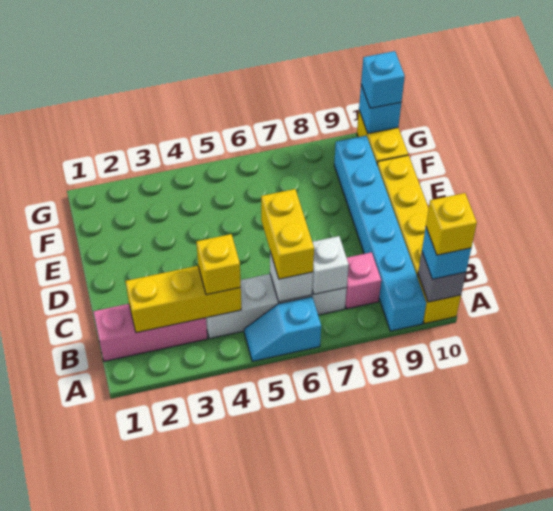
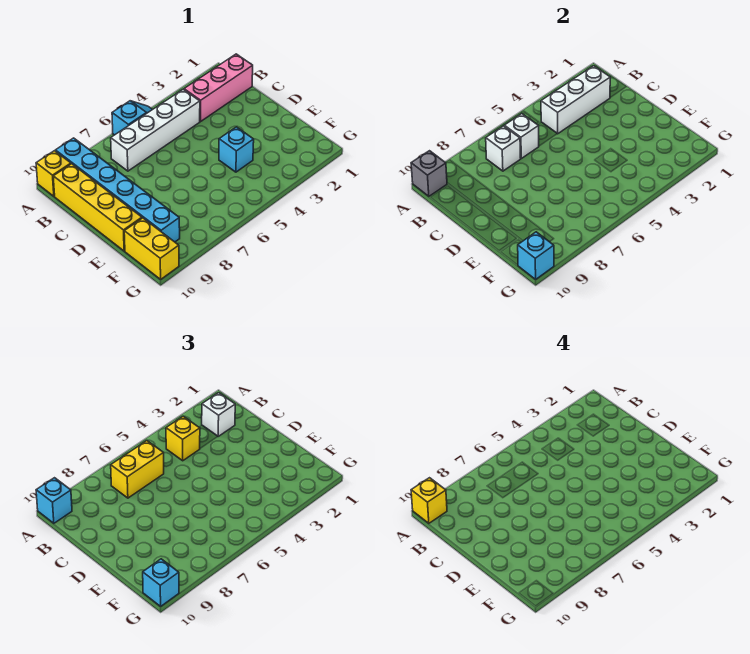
yellow brick B2:B4 level 2 -> white brick B2:B4 level 2
none -> white brick B2 level 3
yellow brick B6:C6 level 3 -> yellow brick B6:B7 level 3
pink brick B8 level 1 -> none
none -> cyan brick E4 level 1

